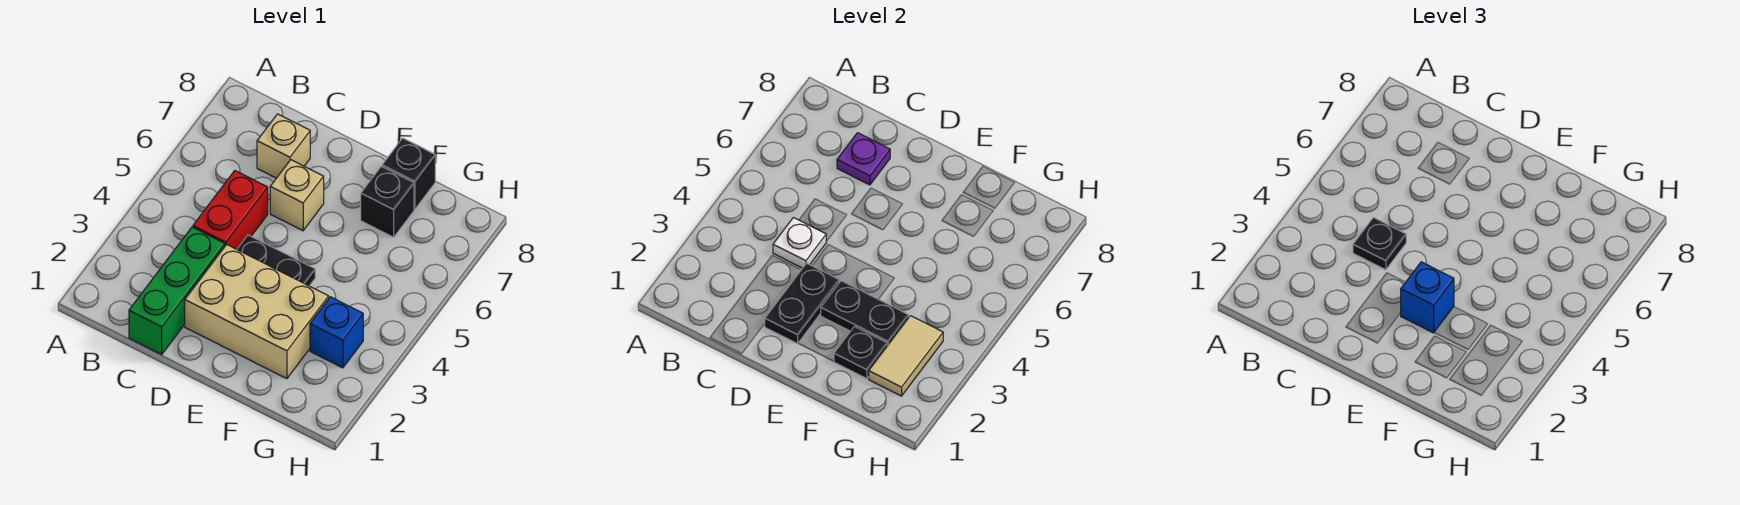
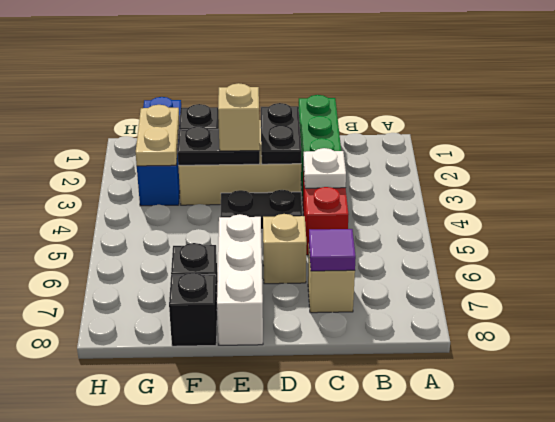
black plate C4 level 3 -> none
purple plate C7 level 2 -> purple tile C7 level 2
blue brick E3 level 3 -> tan brick E3 level 3
none -> white brick E6:E8 level 1
tan tile G2:G3 level 2 -> tan plate G2:G3 level 2
blue brick G3 level 1 -> blue brick G1:G3 level 1

